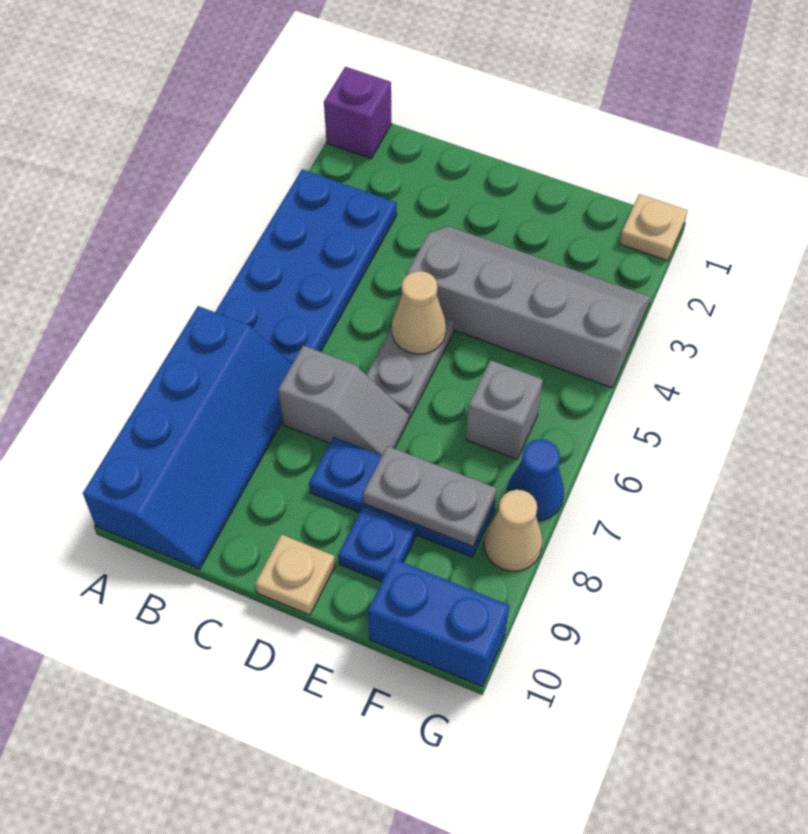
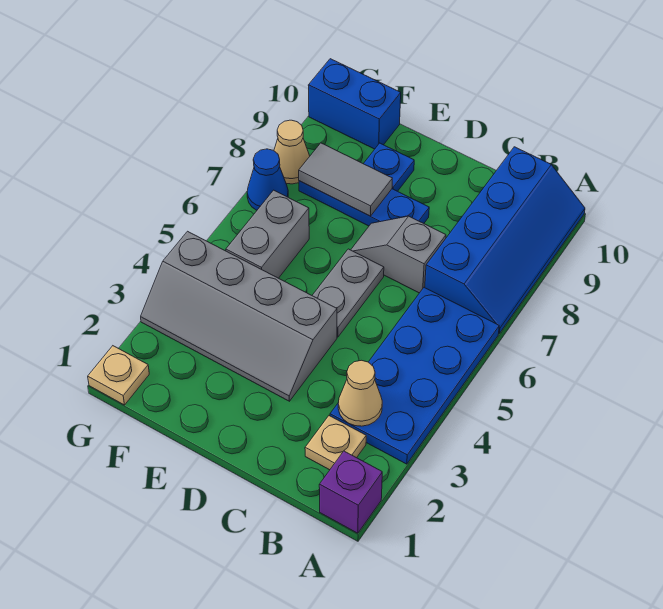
blue slope A7:B10 level 1 top A -> blue slope A7:B10 level 1 top B
tan cone D5 level 2 -> tan cone B3 level 2
tan plate D10 level 1 -> tan plate B2 level 1
grey plate E8:F8 level 2 -> grey tile E8:F8 level 2
grey brick F6 level 1 -> grey brick F5:F6 level 1

